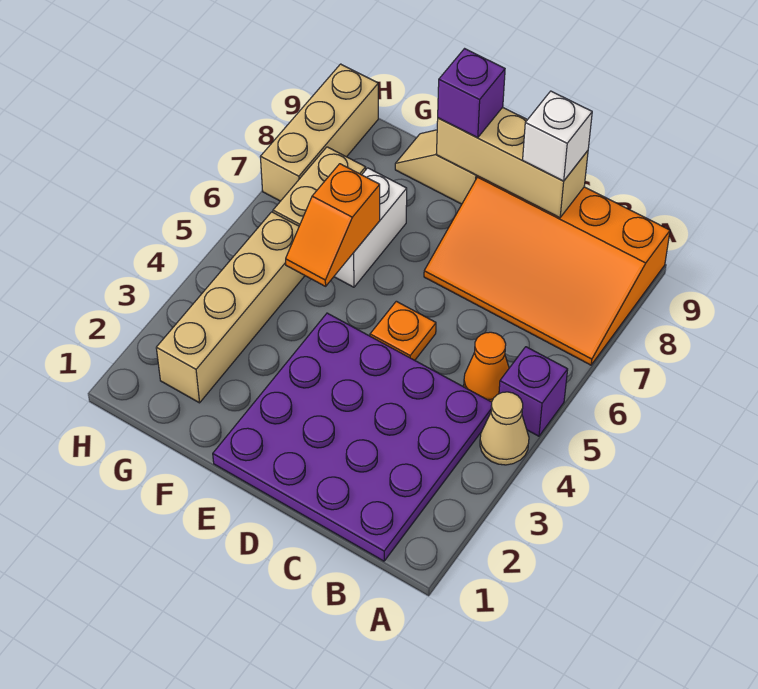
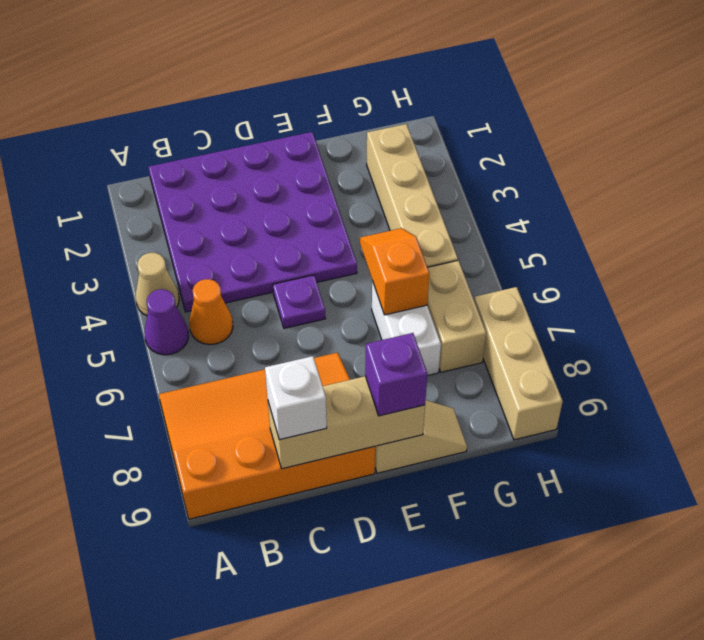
purple brick A5 level 1 -> purple cone A5 level 1
orange plate D5 level 1 -> purple plate D5 level 1

